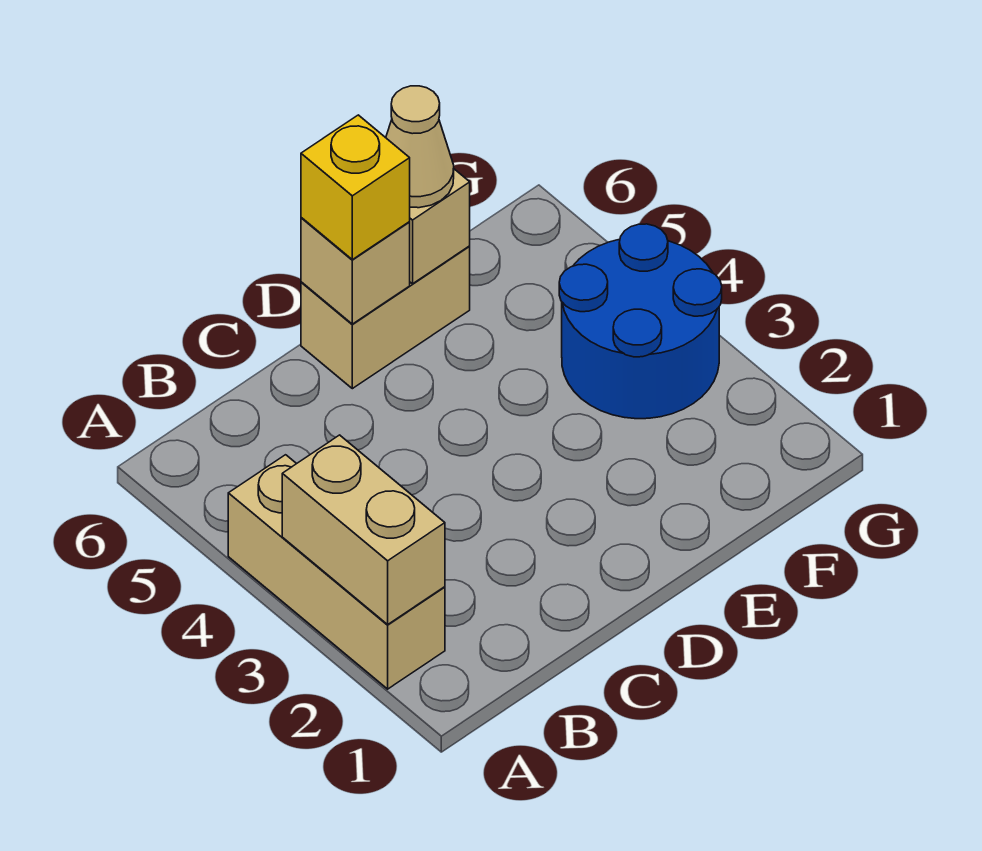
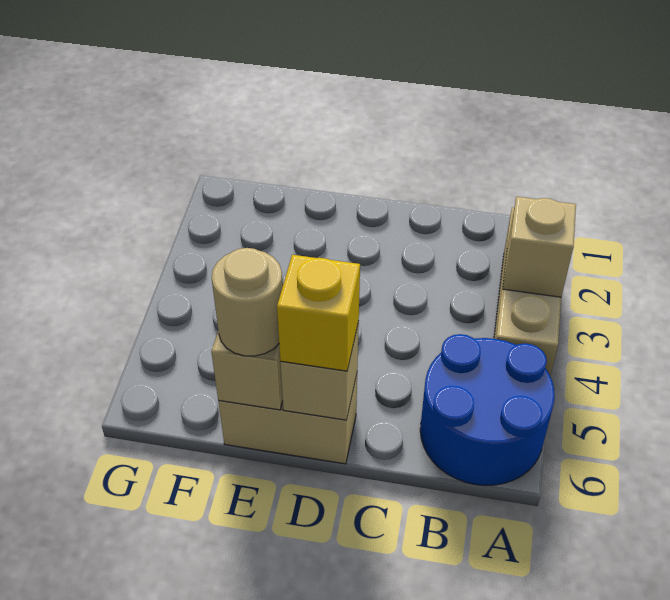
tan brick A2:A3 level 2 -> tan brick A3 level 2
tan cone E6 level 3 -> tan round brick E6 level 3
blue round brick F3:G4 level 1 -> blue round brick A5:B6 level 1

